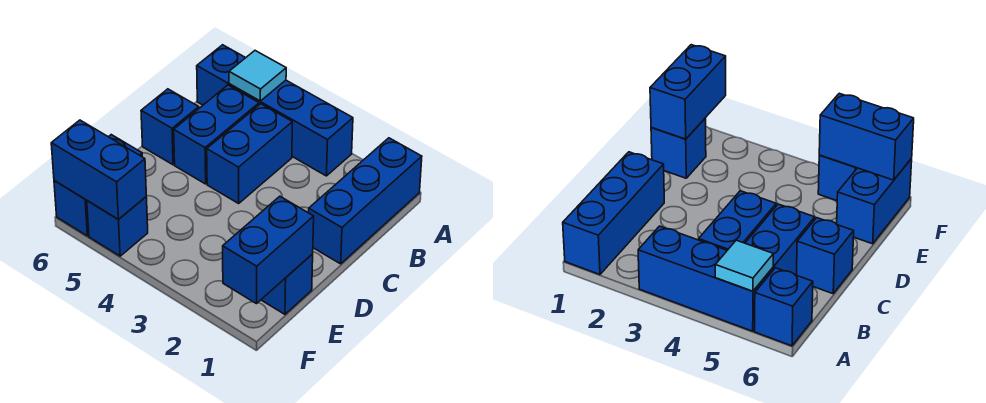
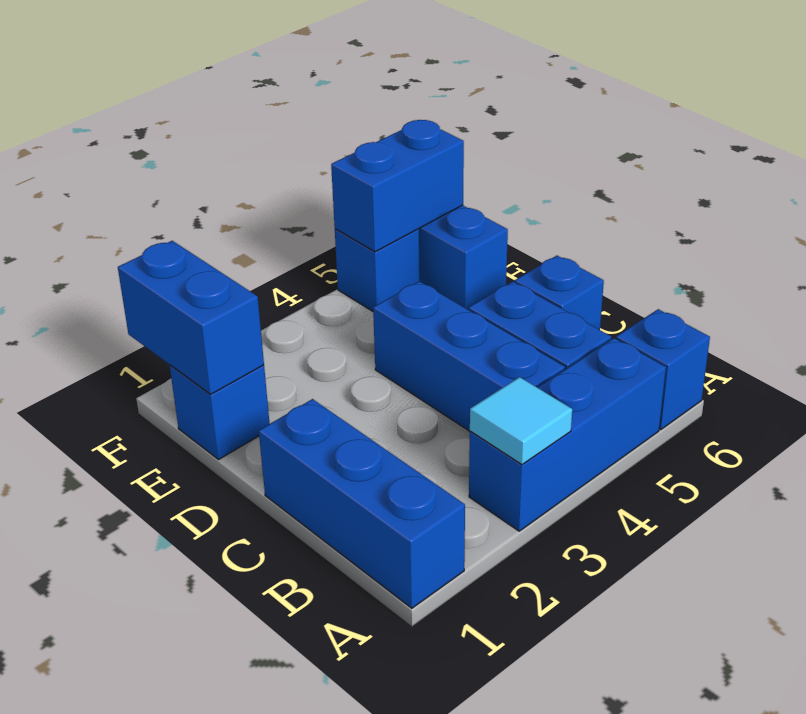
cyan tile A5 level 2 -> cyan tile A3 level 2
blue brick B4:C4 level 1 -> blue brick B4:D4 level 1

